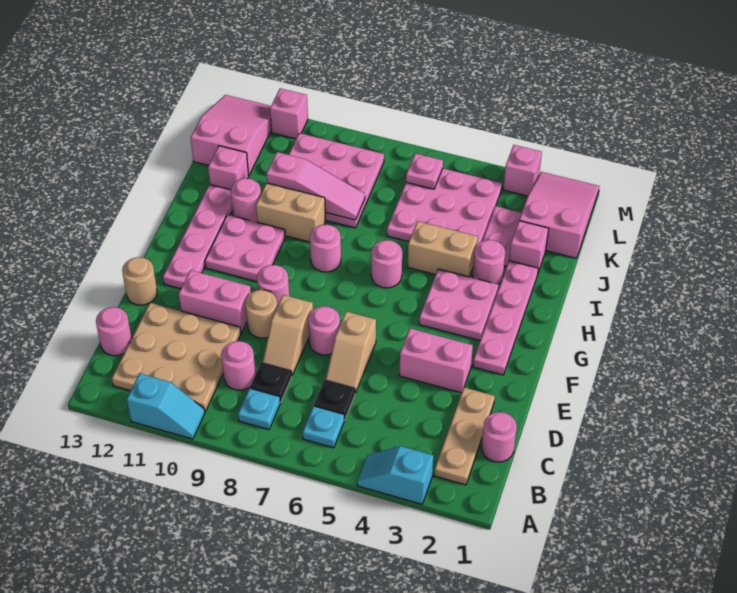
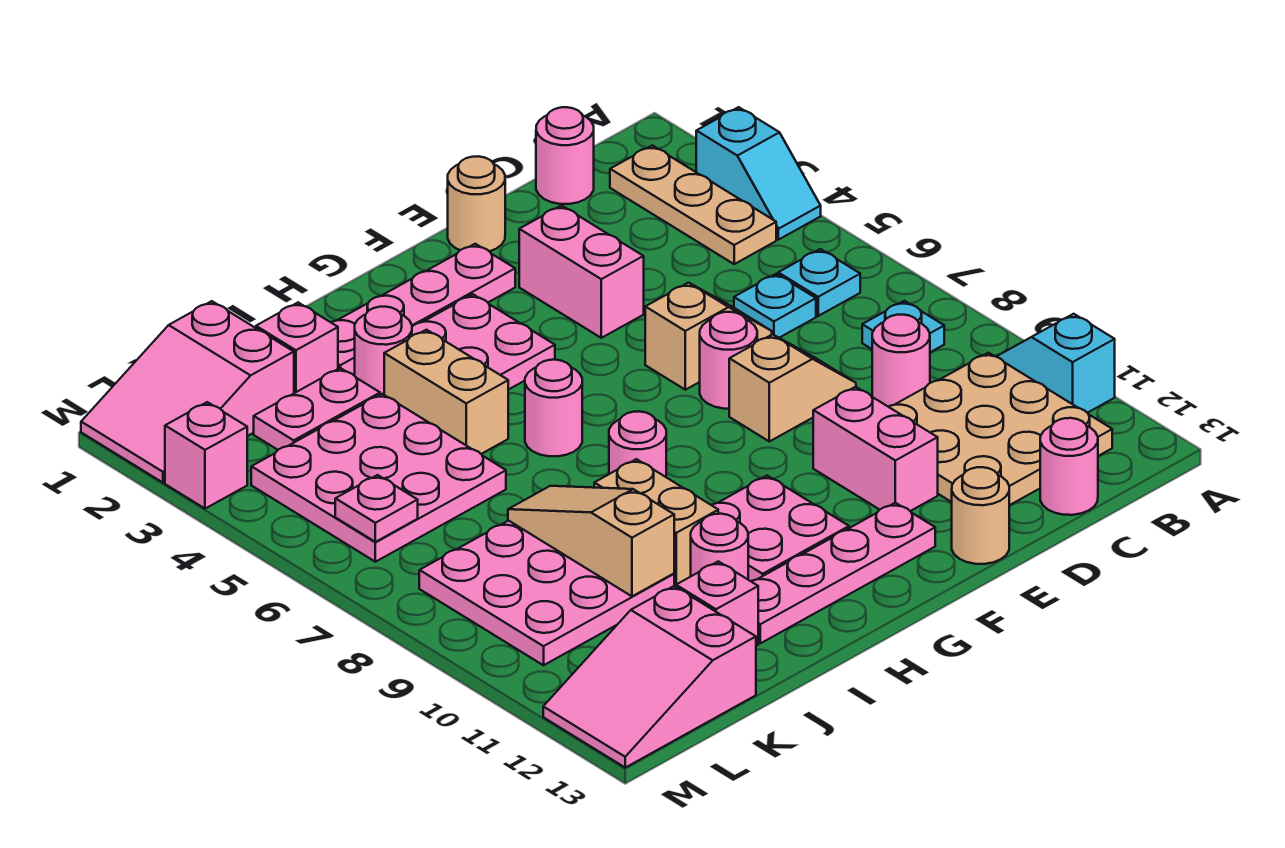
tan plate B2:D2 level 1 -> tan plate B2:B4 level 1
black plate C6 level 1 -> cyan plate C6 level 1
black plate C8 level 1 -> none
tan round brick E9 level 1 -> tan round brick E1 level 1
pink round brick F9 level 1 -> none
pink slope J8:J10 level 2 top 10 -> tan slope J8:J10 level 2 top 10
pink brick M11 level 1 -> none

